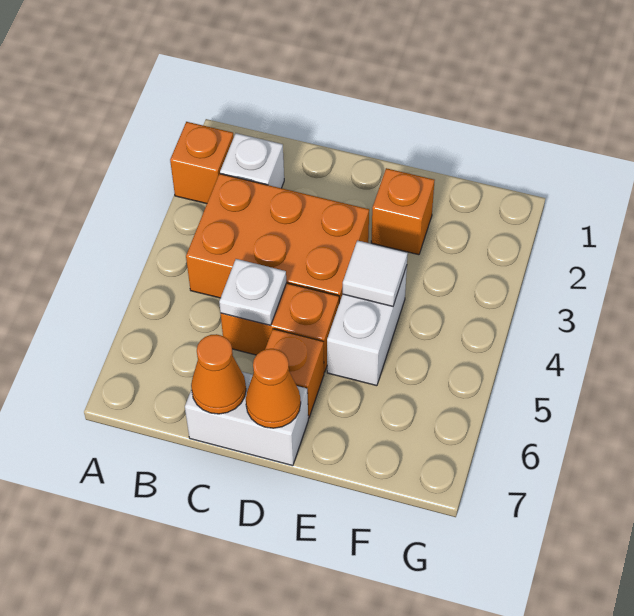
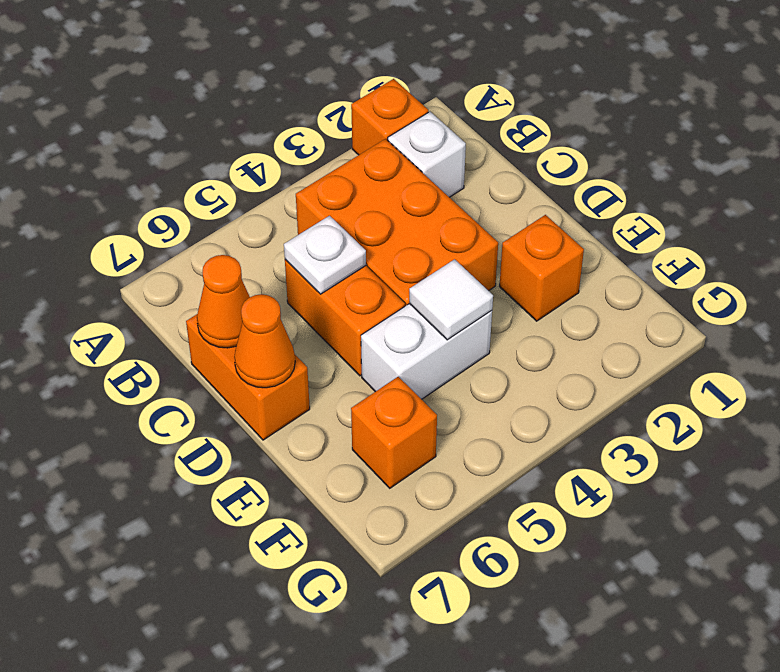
white brick C7:D7 level 1 -> orange brick C7:D7 level 1
orange brick D6 level 1 -> orange brick F6 level 1

